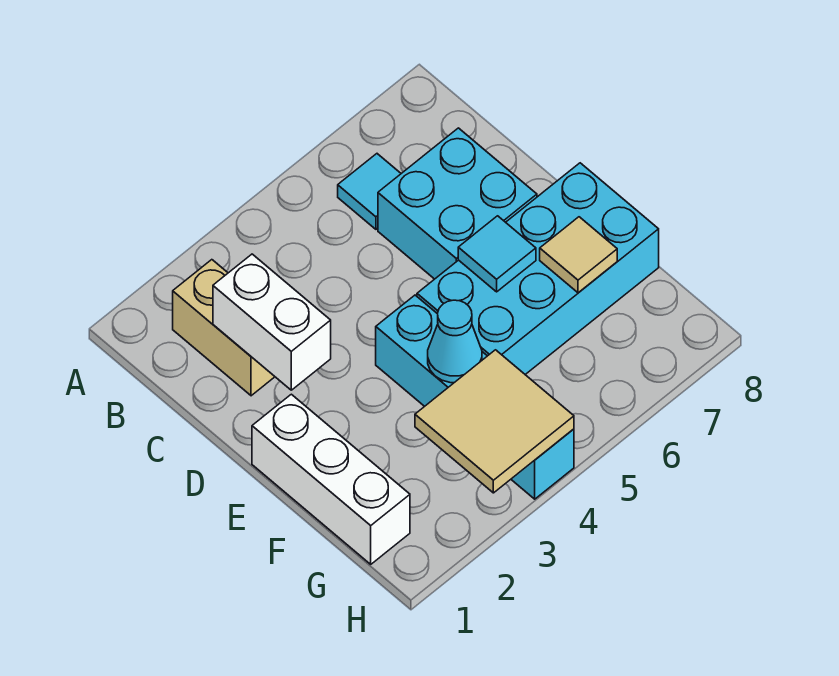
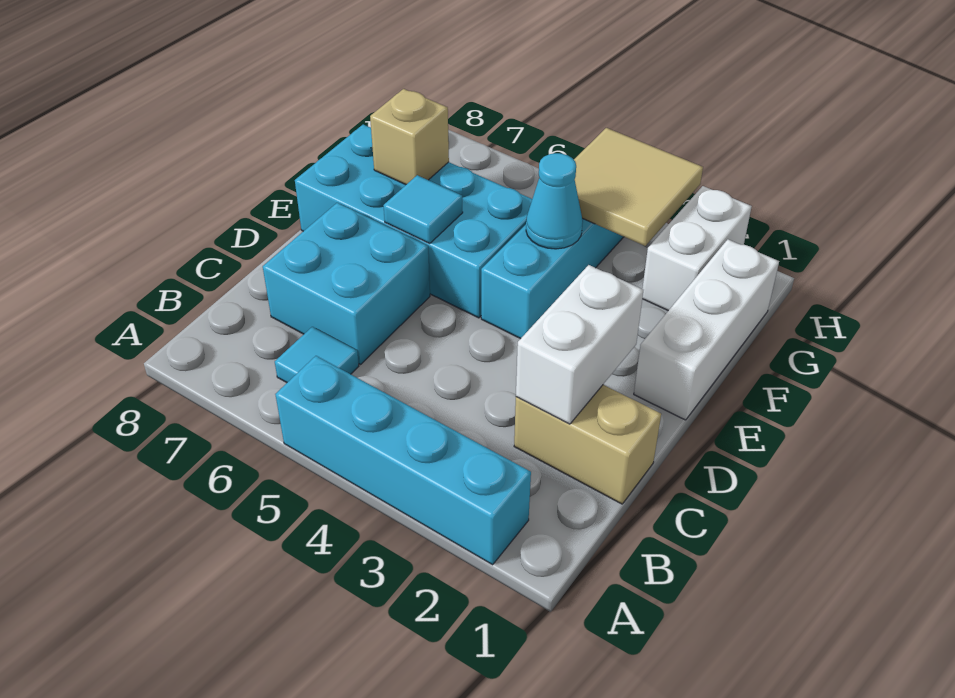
none -> cyan brick A2:A5 level 1
tan brick B2:C2 level 1 -> tan brick C1:C2 level 1
tan tile F7 level 2 -> tan brick F7 level 2
none -> white brick G2:H2 level 1

